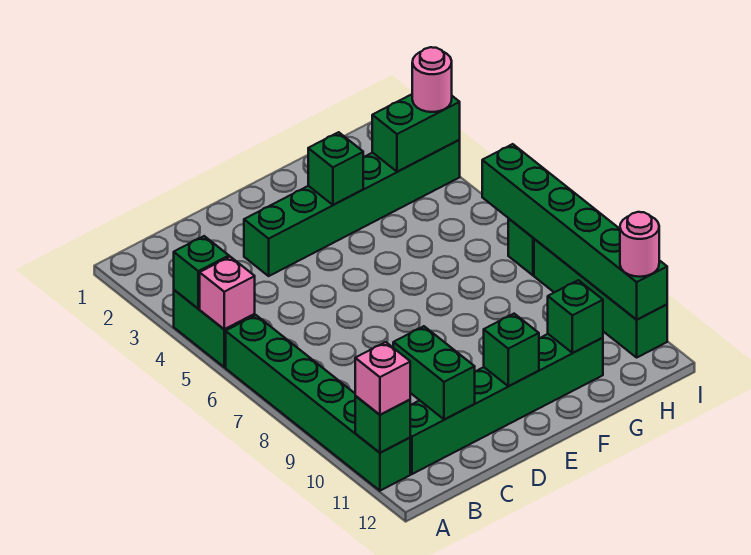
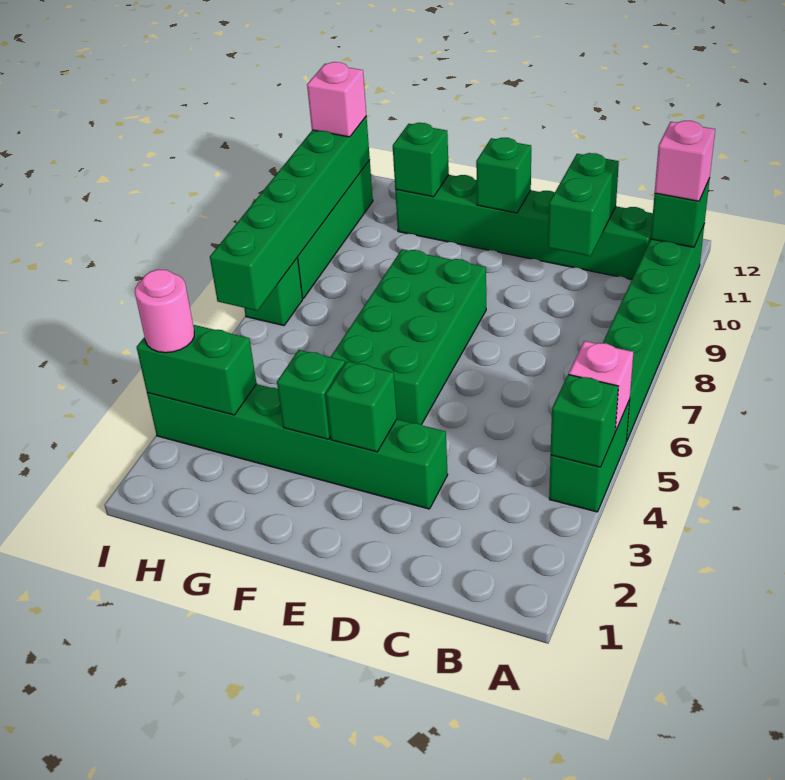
none -> green brick E3 level 2
none -> green brick E5:F8 level 1
pink round brick I11 level 3 -> pink brick I11 level 3

